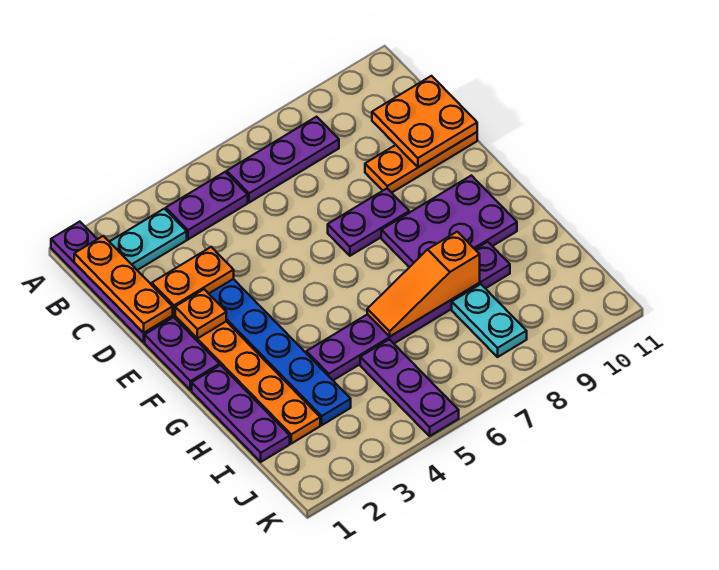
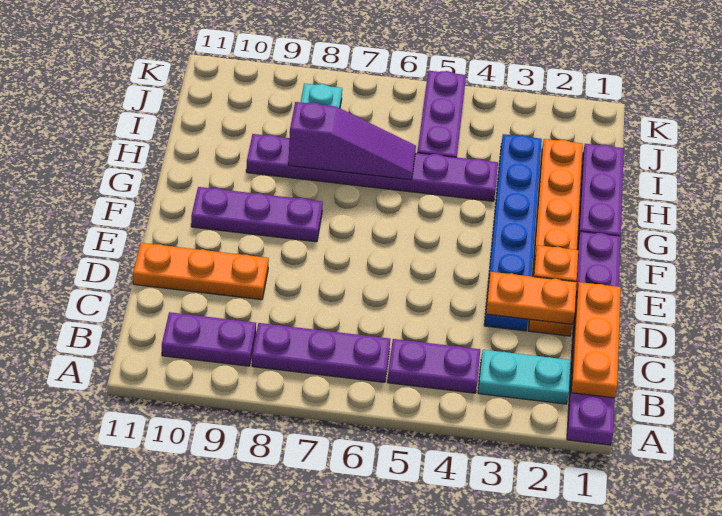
orange plate C10:D11 level 2 -> none
purple plate E7:E8 level 1 -> purple plate B9:B10 level 1
purple plate F8:G10 level 1 -> purple plate F8:F10 level 1
orange slope H6:H8 level 2 top 8 -> purple slope H6:H8 level 2 top 8

